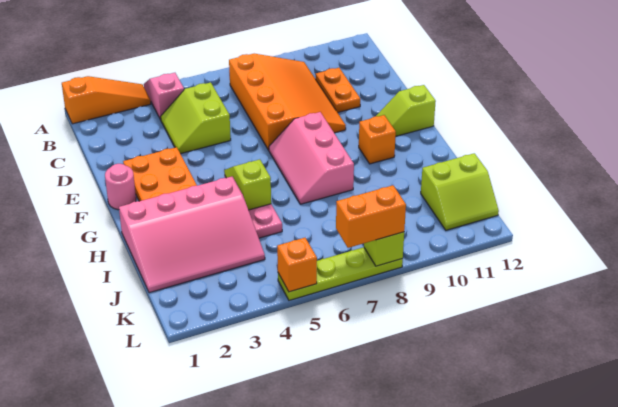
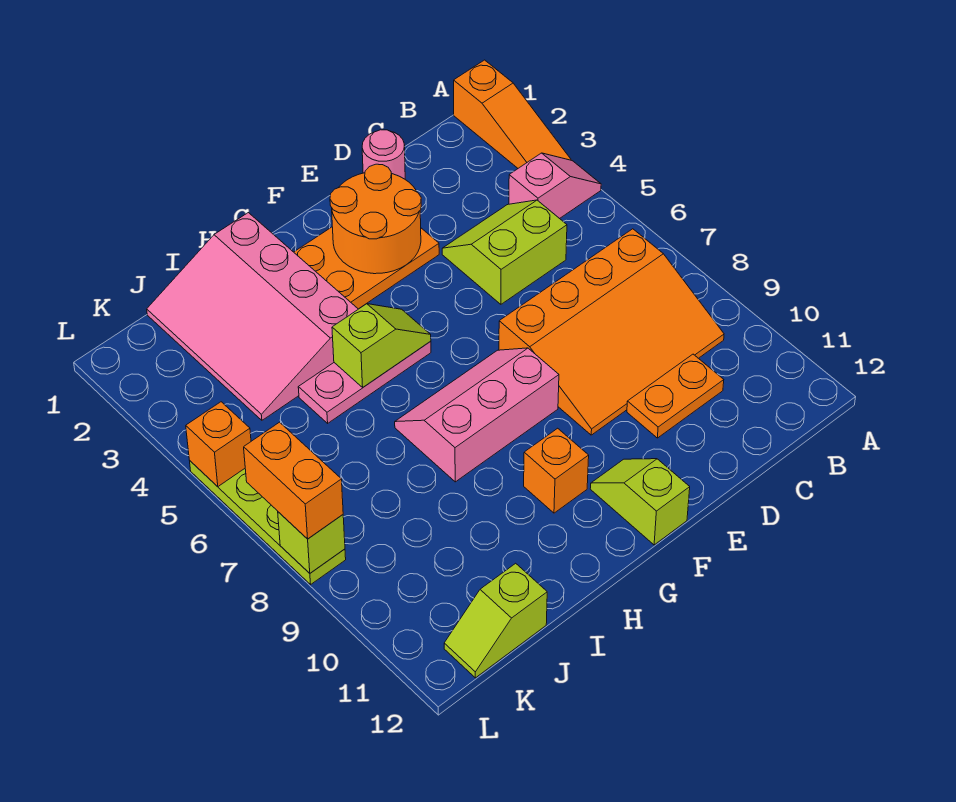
none -> orange round brick E2:F3 level 2
pink round brick F1 level 1 -> pink round brick D1 level 1
lime slope J11:K12 level 1 top J -> lime slope J12:K12 level 1 top J

